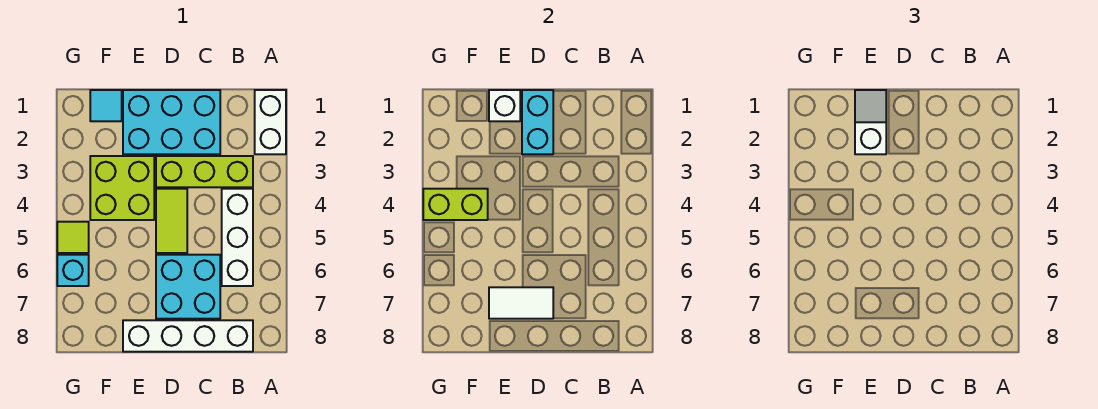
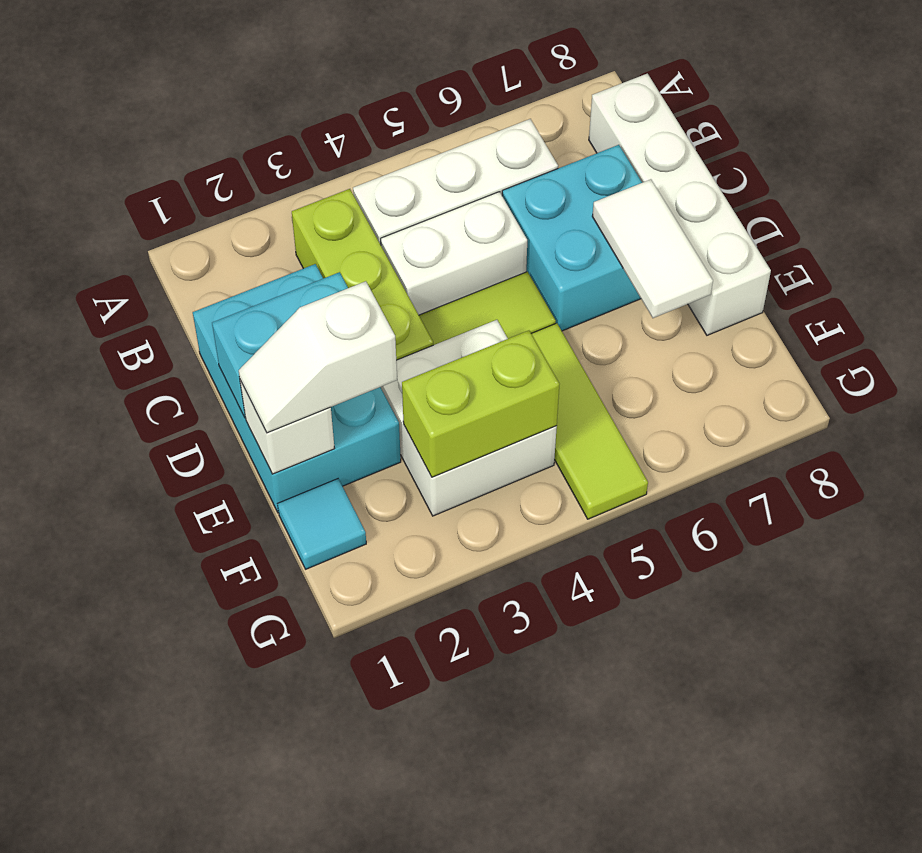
white brick A1:A2 level 1 -> white brick C4:C5 level 1
lime brick E3:F4 level 1 -> white brick E3:F4 level 1
lime brick F4:G4 level 2 -> lime brick F3:F4 level 2
lime tile G5 level 1 -> lime tile E5:G5 level 1
cyan brick G6 level 1 -> none

